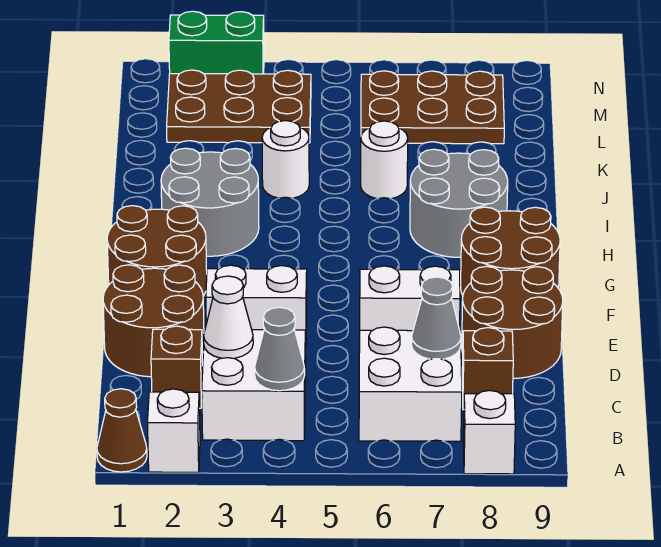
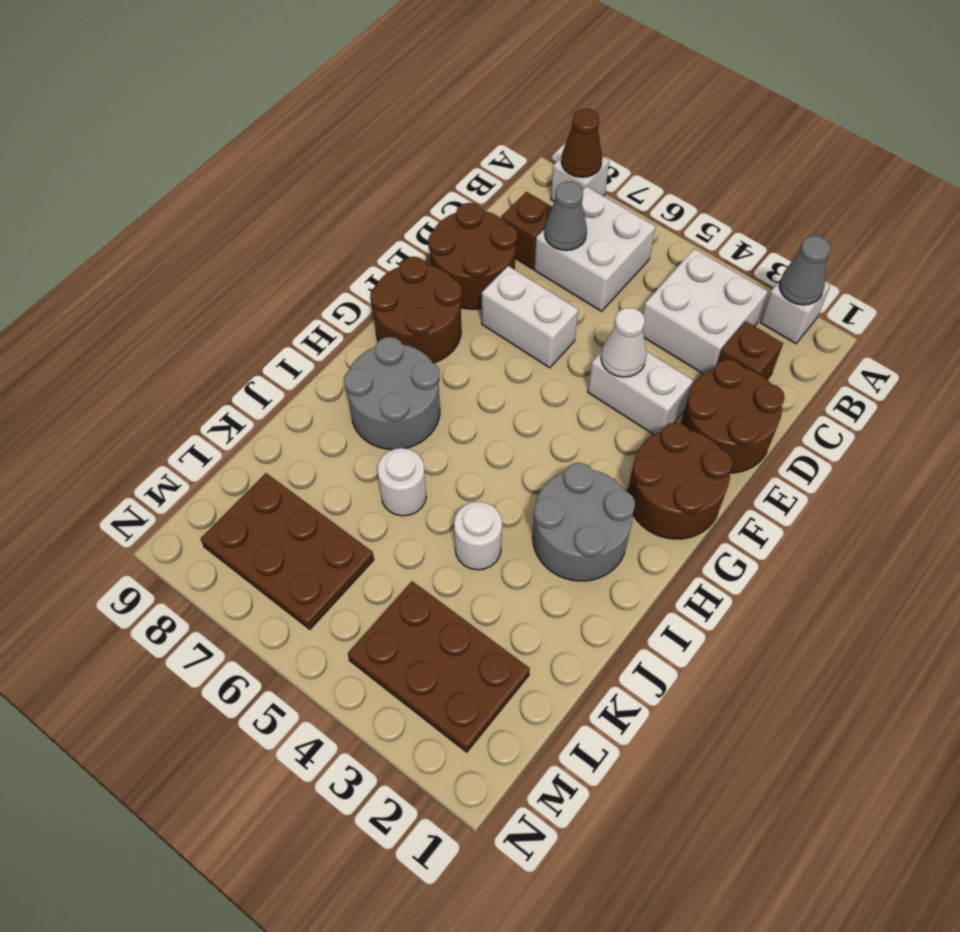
brown cone A1 level 1 -> brown cone A8 level 2
grey cone B4 level 2 -> grey cone A2 level 2
white cone C3 level 2 -> white cone E4 level 2
green brick N2:N3 level 1 -> none

